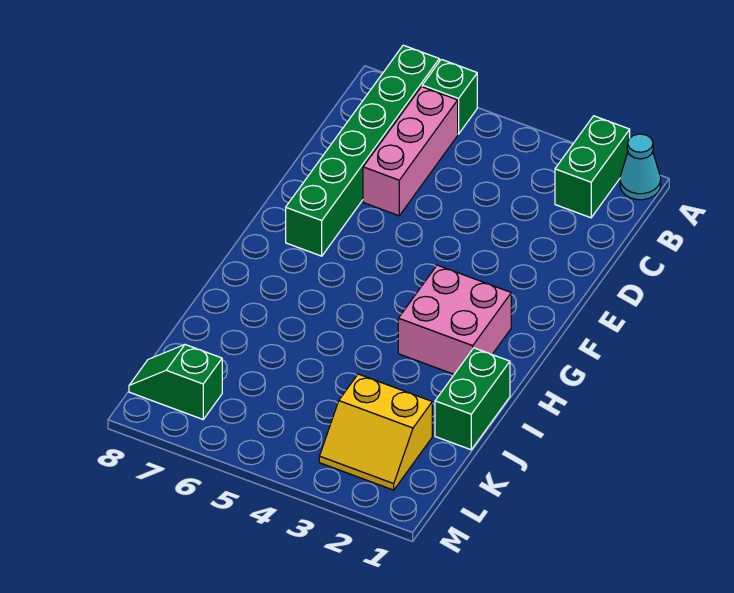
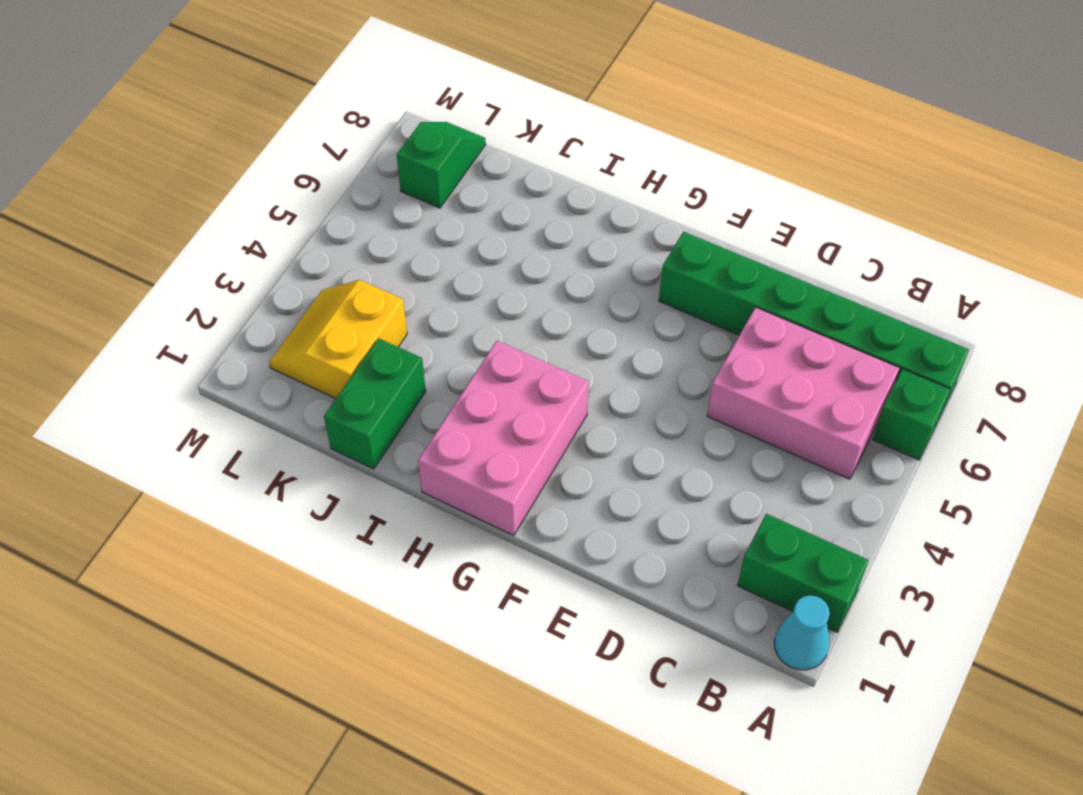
pink brick B6:D6 level 1 -> pink brick B5:D6 level 1
pink brick G2:H3 level 1 -> pink brick G1:H3 level 1
green brick I1:J1 level 1 -> green brick J1:J2 level 1

